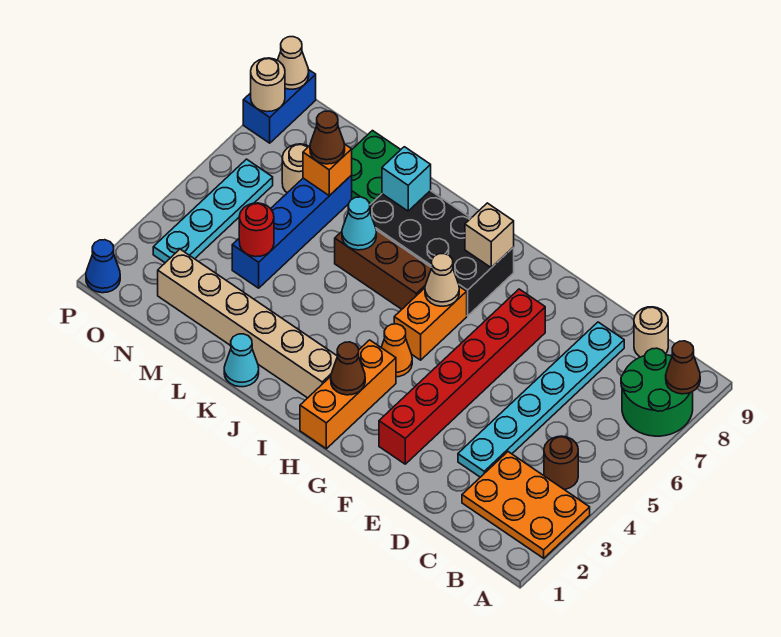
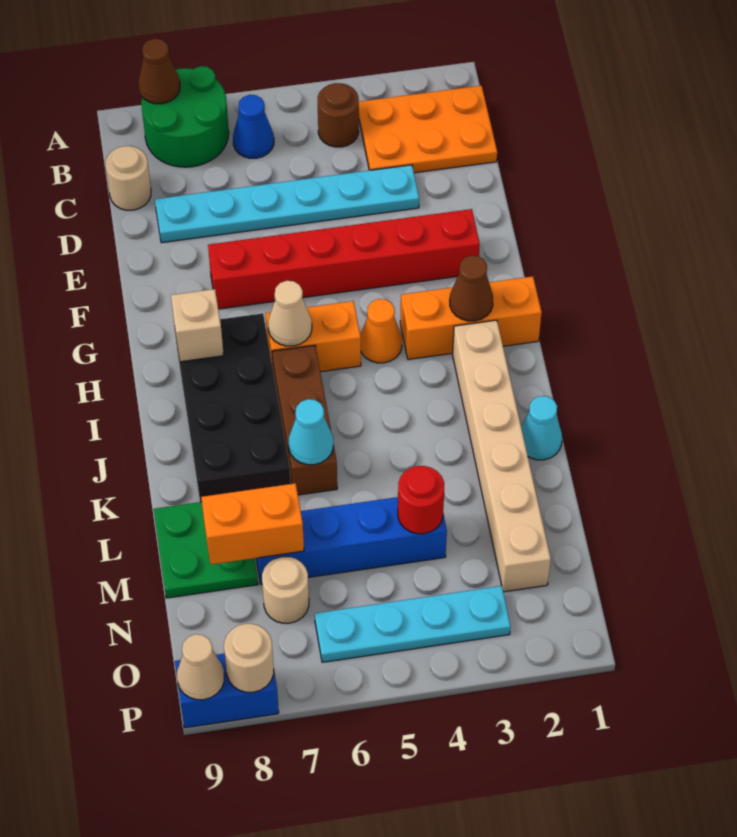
orange plate A2:C3 level 1 -> orange plate B1:C3 level 1
cyan brick K8 level 2 -> none
orange brick M7 level 2 -> orange brick M7:M8 level 2
brown cone M7 level 3 -> none
blue cone P1 level 1 -> blue cone B6 level 1

